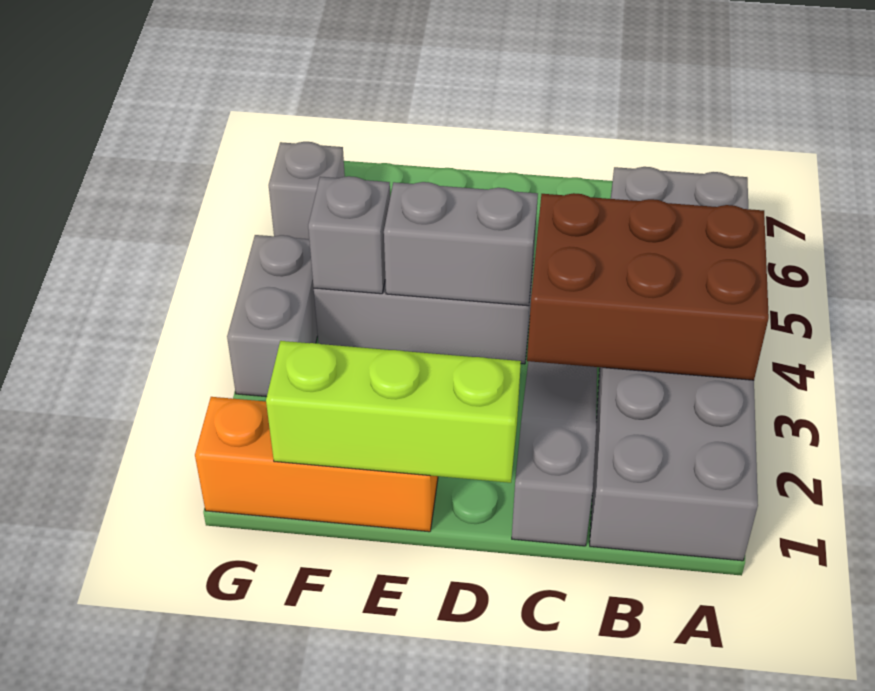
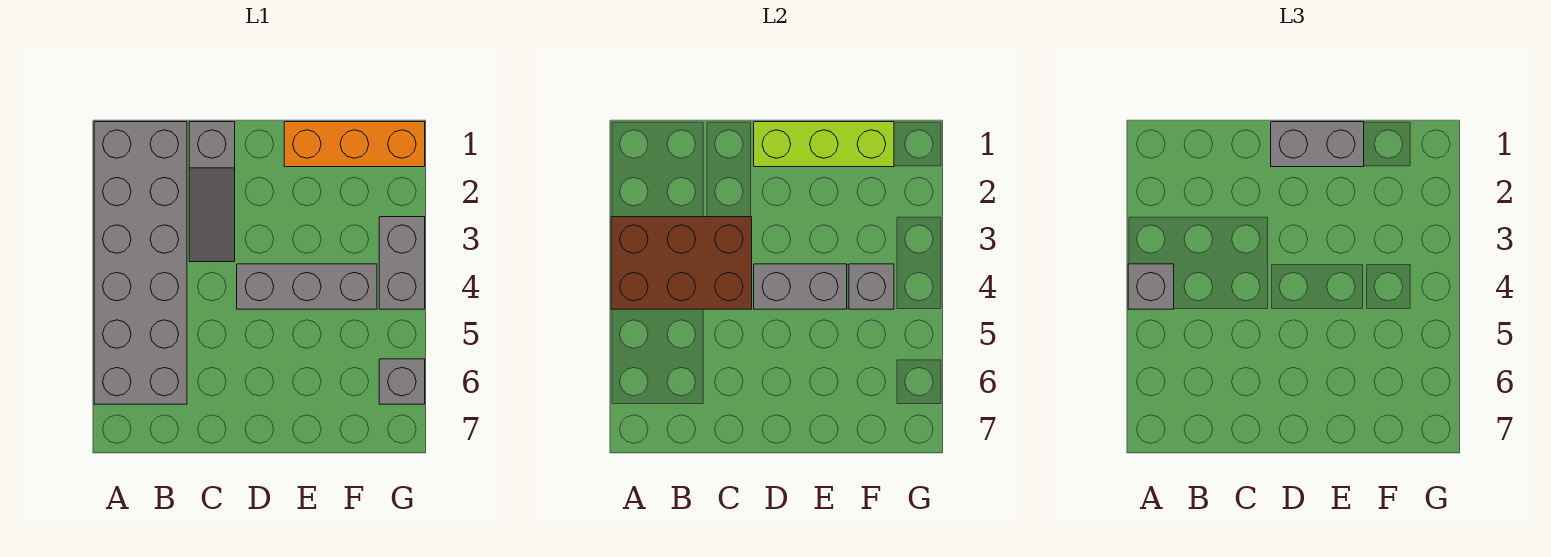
none -> grey brick A4 level 3
none -> grey brick D1:E1 level 3

